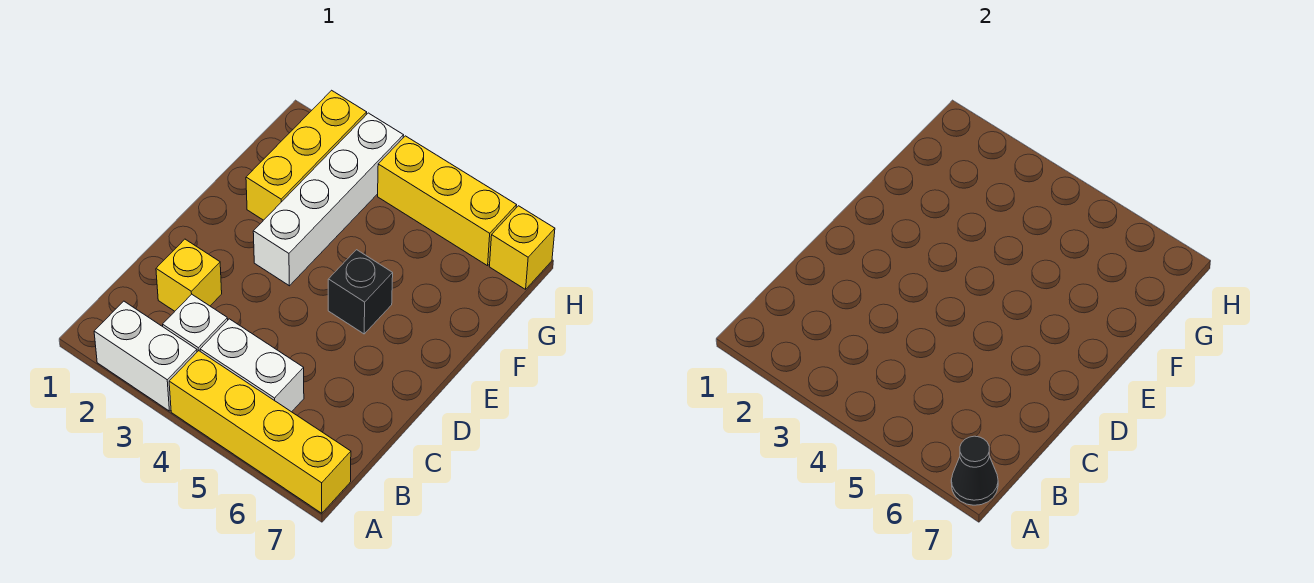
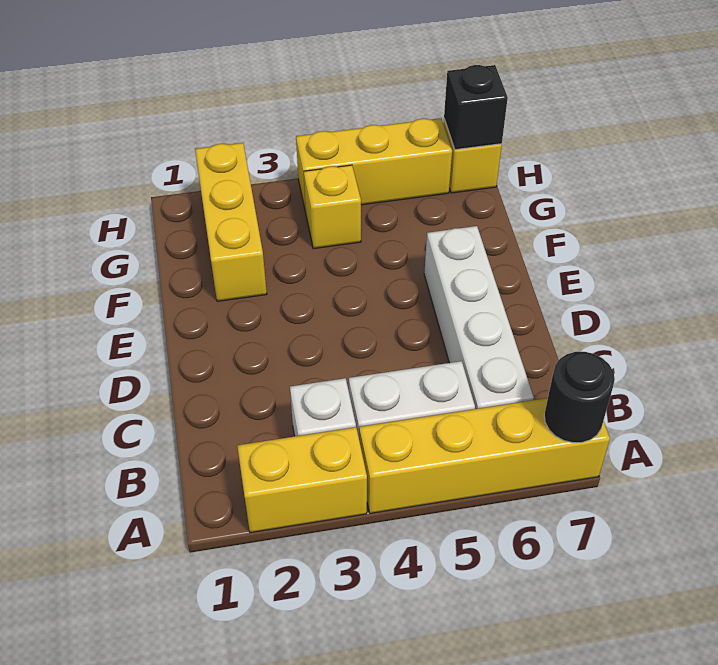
white brick A2:A3 level 1 -> yellow brick A2:A3 level 1
black cone A7 level 2 -> black round brick A7 level 2
yellow brick C2 level 1 -> yellow brick G4 level 1
white brick E3:H3 level 1 -> white brick B6:E6 level 1
black brick E5 level 1 -> black brick H7 level 2

